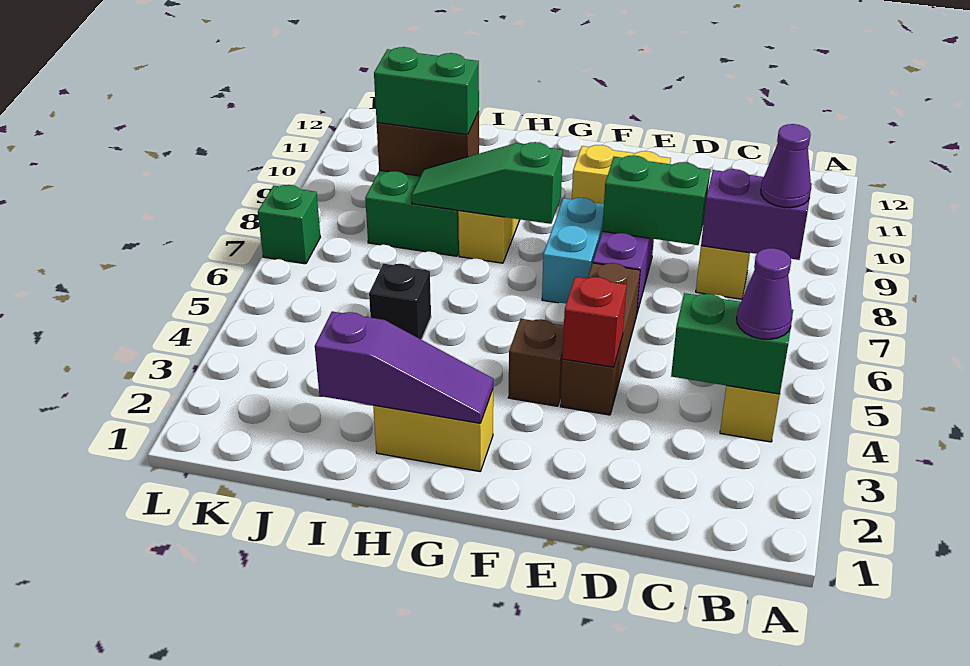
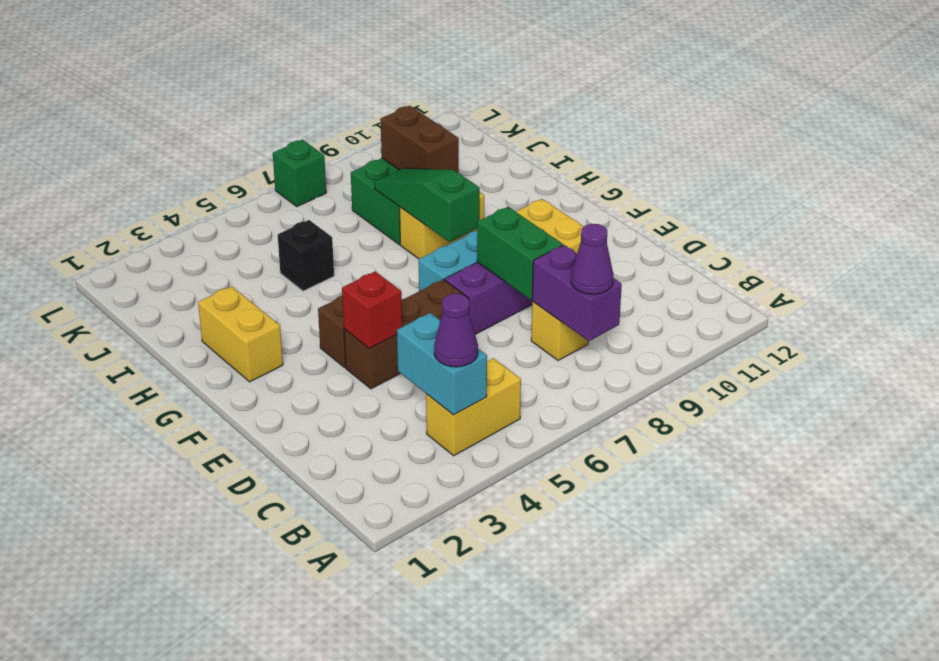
green brick B4:C4 level 2 -> cyan brick B4:C4 level 2
purple slope G2:I2 level 2 top I -> none
green brick I9:J9 level 3 -> none

